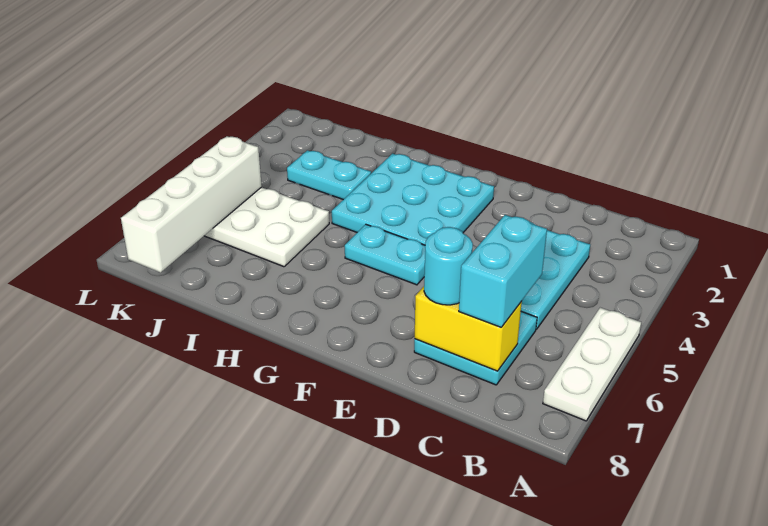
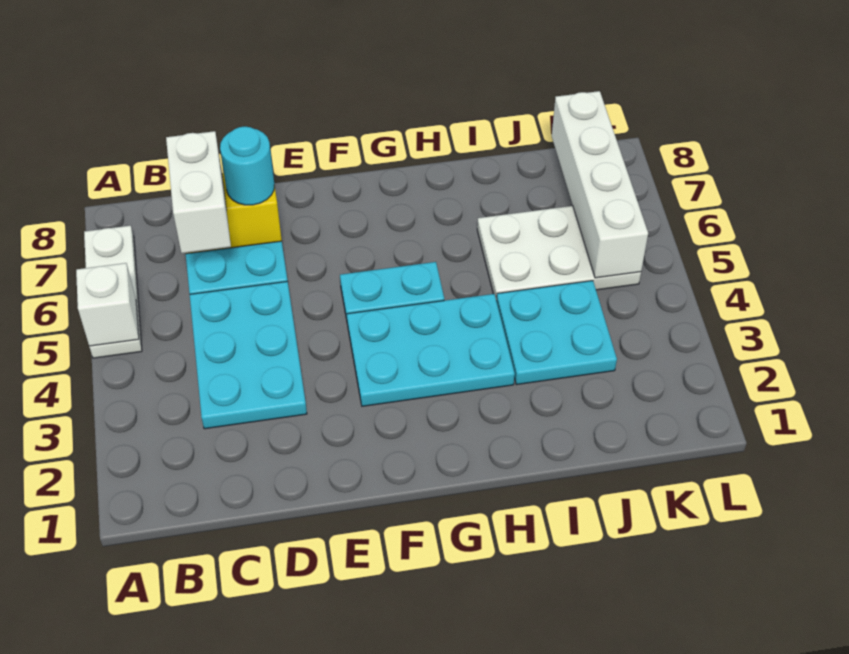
none -> white brick A5 level 2
cyan brick C6:C7 level 3 -> white brick C6:C7 level 3
cyan plate F2:H4 level 1 -> cyan plate F3:H4 level 1
cyan plate I3:J3 level 1 -> cyan plate I3:J4 level 1

